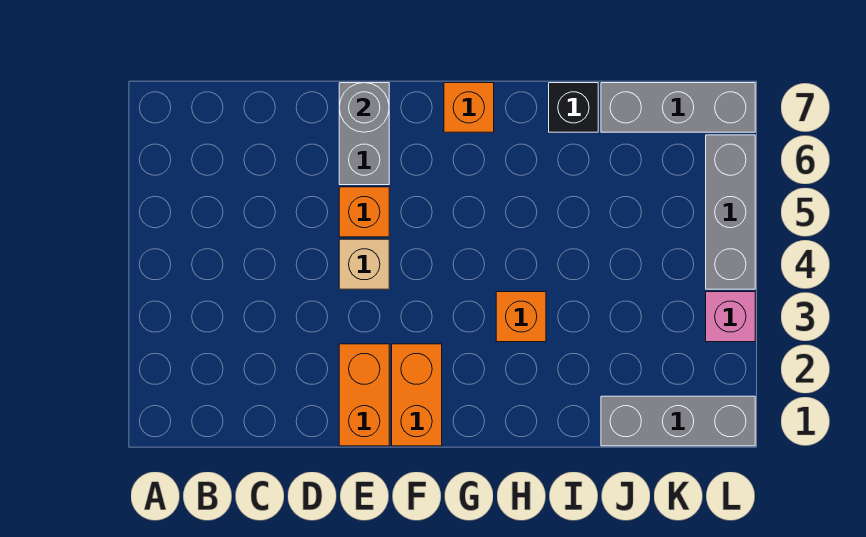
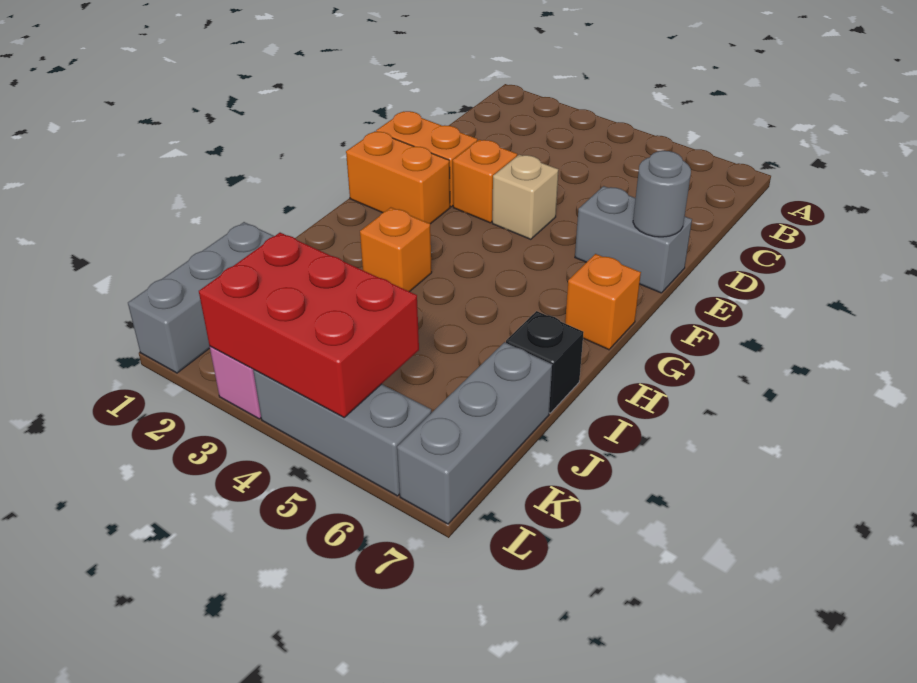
orange brick E5 level 1 -> orange brick E3 level 1
none -> red brick K3:L5 level 2

